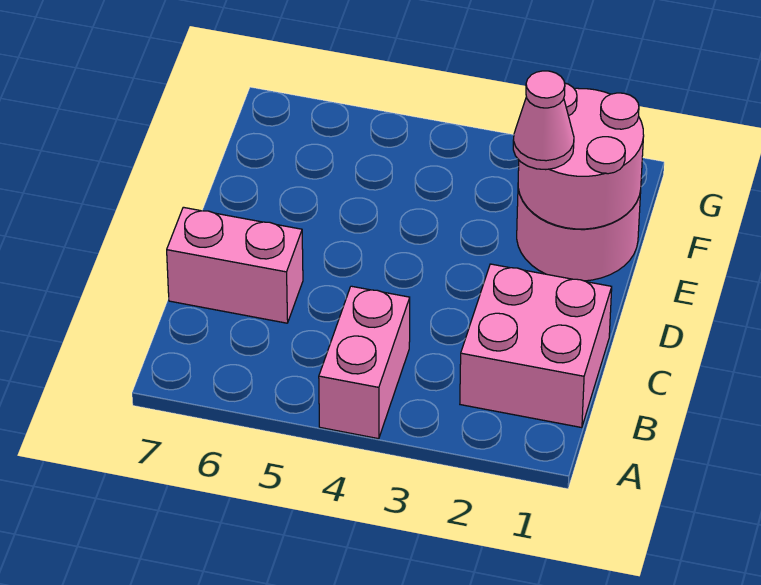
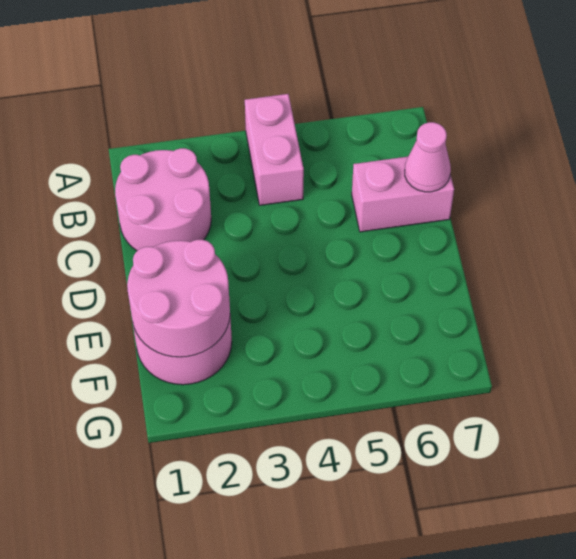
pink brick B1:C2 level 1 -> pink round brick B1:C2 level 1
pink cone E2 level 3 -> pink cone C7 level 2

